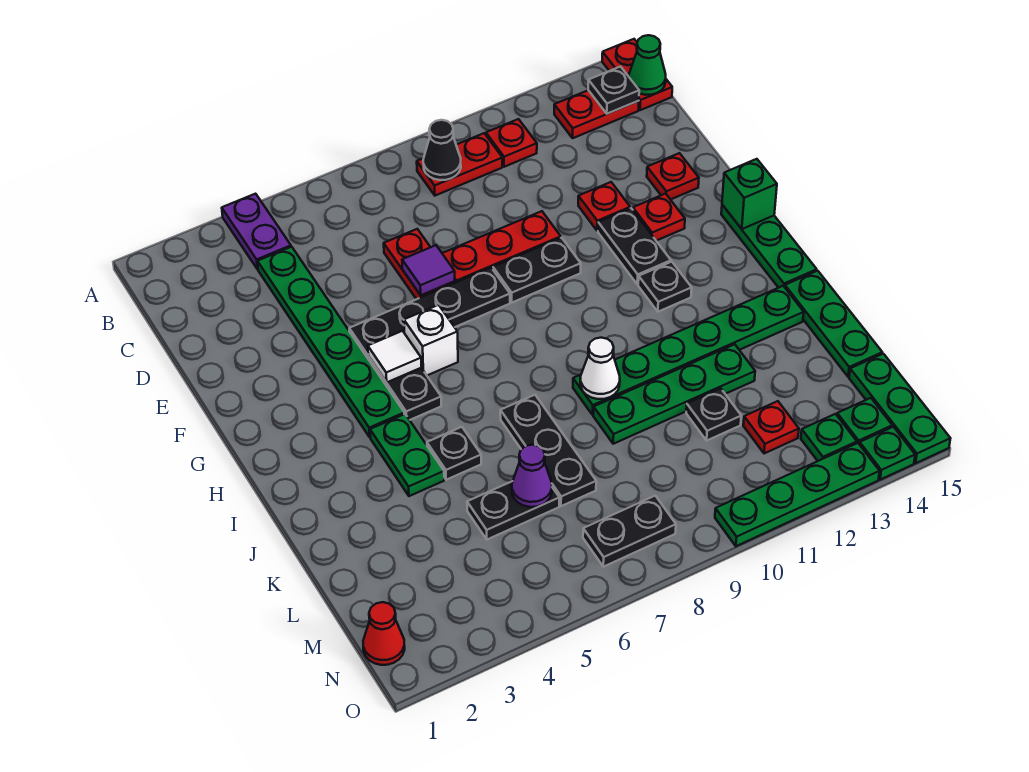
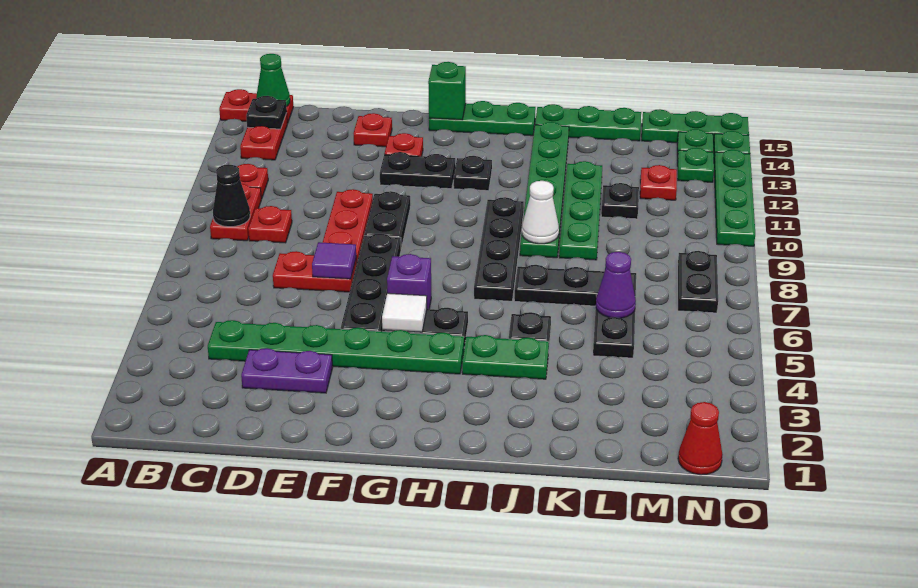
purple plate A4:B4 level 1 -> purple plate D3:E3 level 1
red plate E12 level 1 -> red plate C9 level 1
white brick G6 level 1 -> purple brick G6 level 1
none -> black plate I7:I10 level 1

